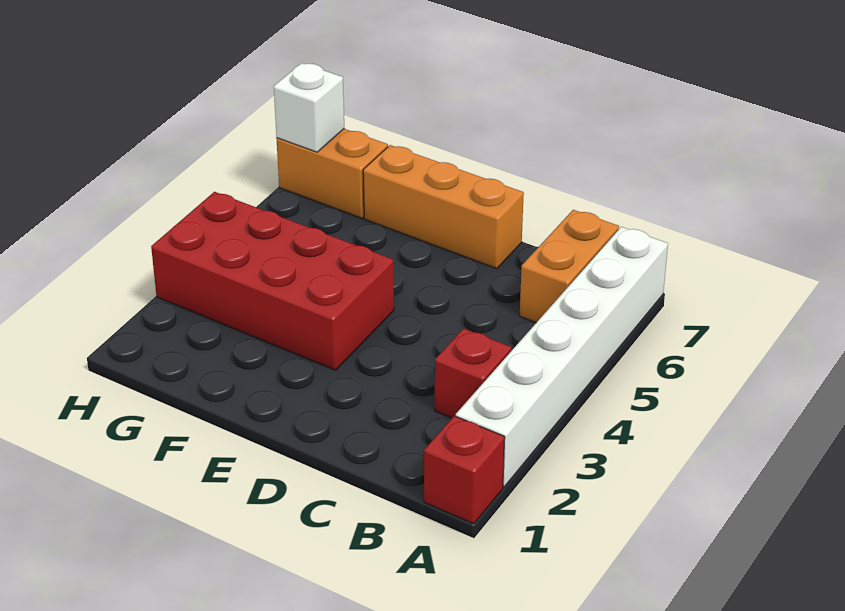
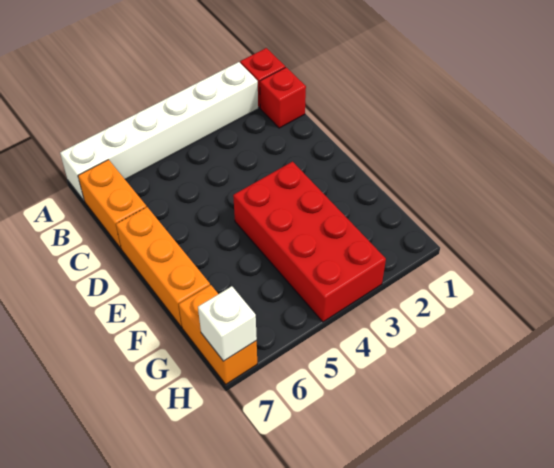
red brick B3 level 1 -> red brick B1 level 1
orange brick B6:B7 level 1 -> orange brick B7:C7 level 1

